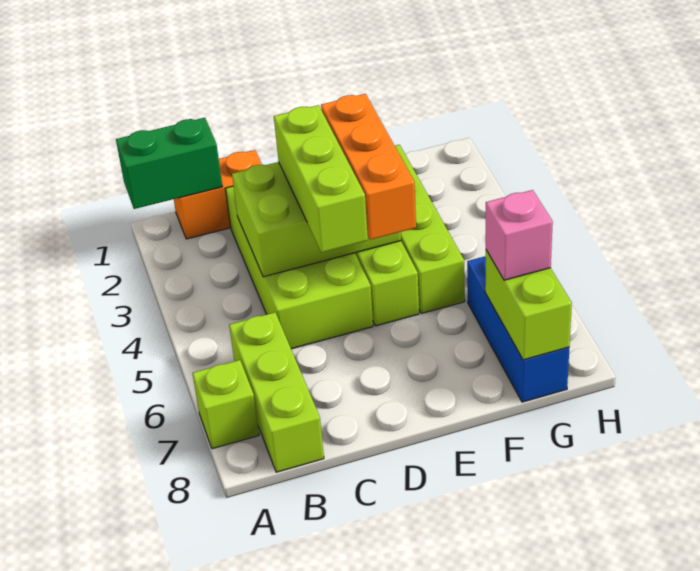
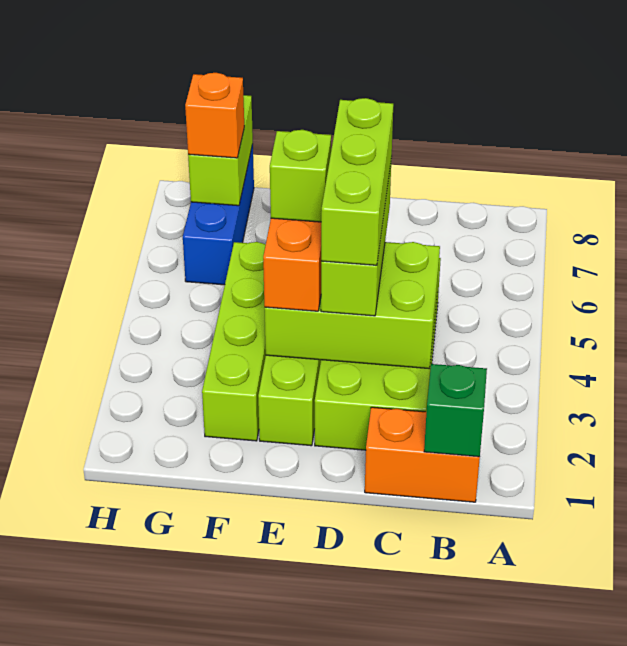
green brick A1:B1 level 2 -> green brick B1 level 2
lime brick A7 level 1 -> lime brick E4 level 4
lime brick B6:B8 level 1 -> lime brick D3:D5 level 4
pink brick G7 level 3 -> orange brick G7 level 3

